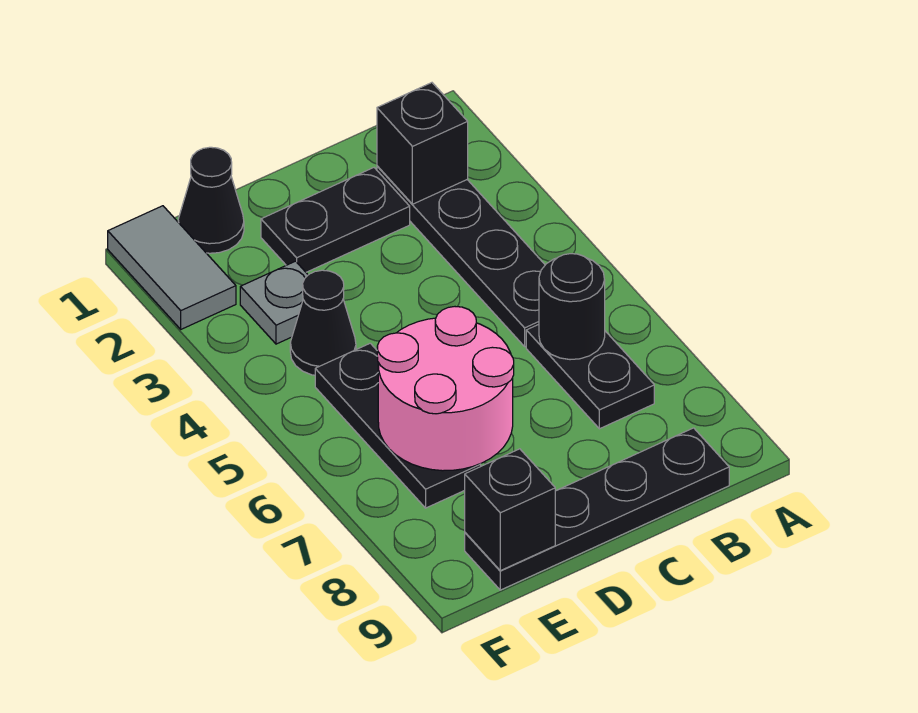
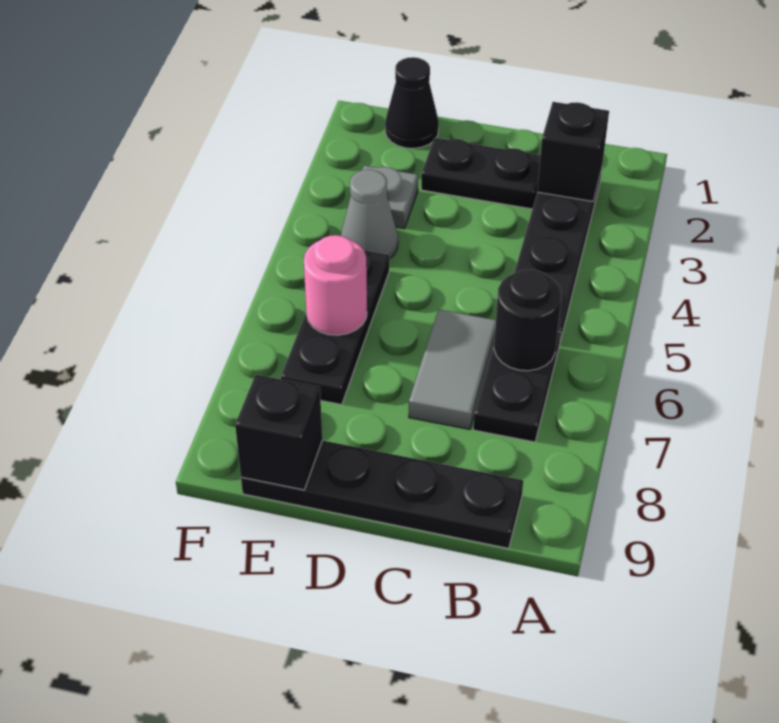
pink round brick D6:E7 level 2 -> pink round brick E6 level 2
black cone E4 level 1 -> grey cone E4 level 1
grey tile F1:F2 level 1 -> grey tile C6:C7 level 1

